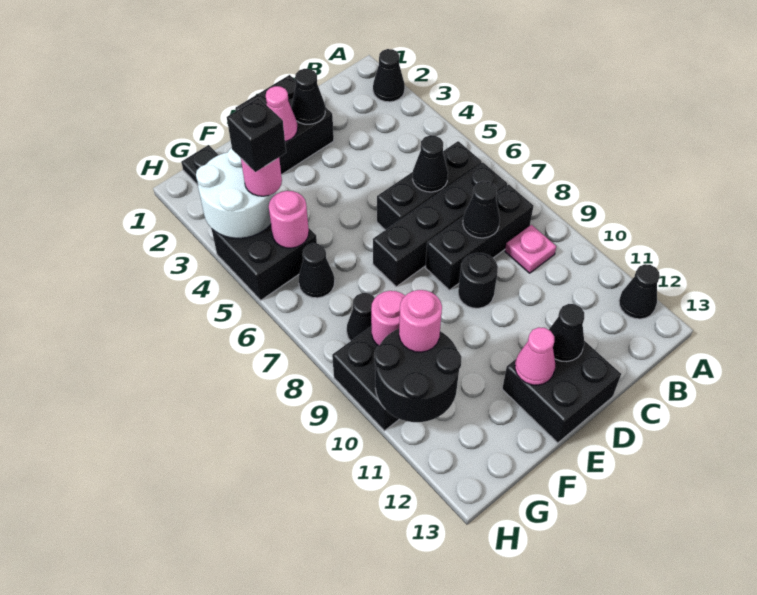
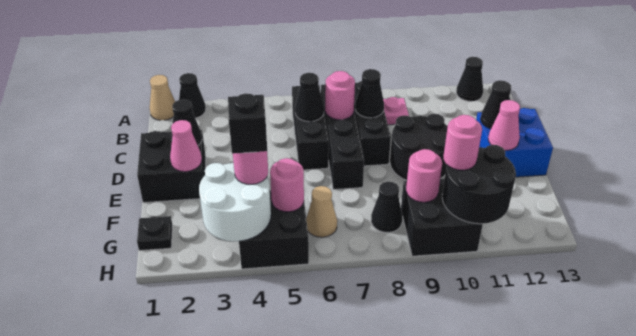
none -> tan cone A1 level 1
none -> pink round brick C7 level 2
black round brick D9 level 1 -> black round brick D9:E10 level 1
black brick D12:E13 level 1 -> blue brick D12:E13 level 1
black cone G6 level 1 -> tan cone G6 level 1

